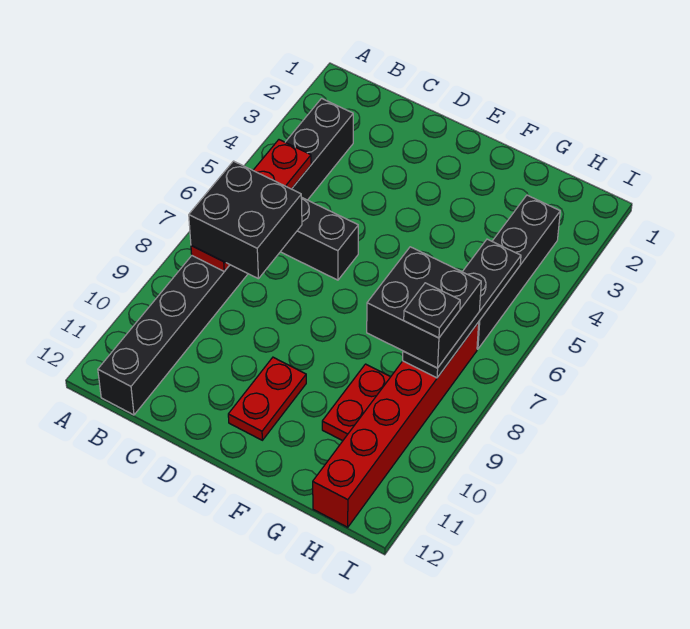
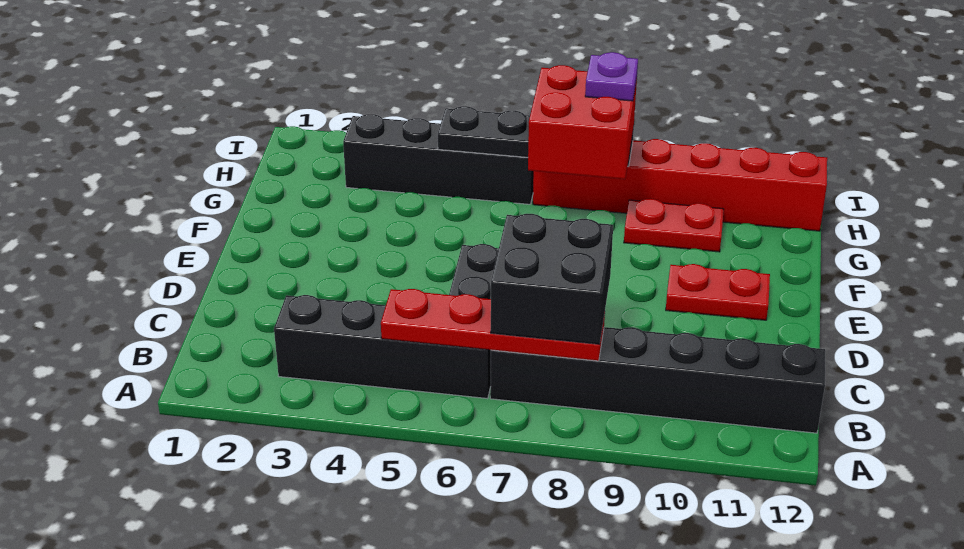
black brick G7:H8 level 3 -> red brick G7:H8 level 3
black plate H8 level 4 -> purple plate H8 level 4

